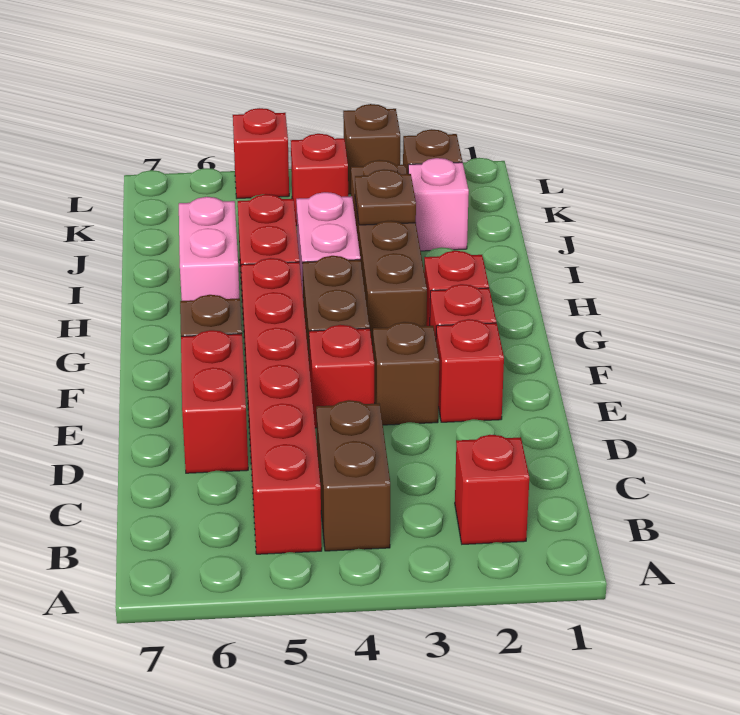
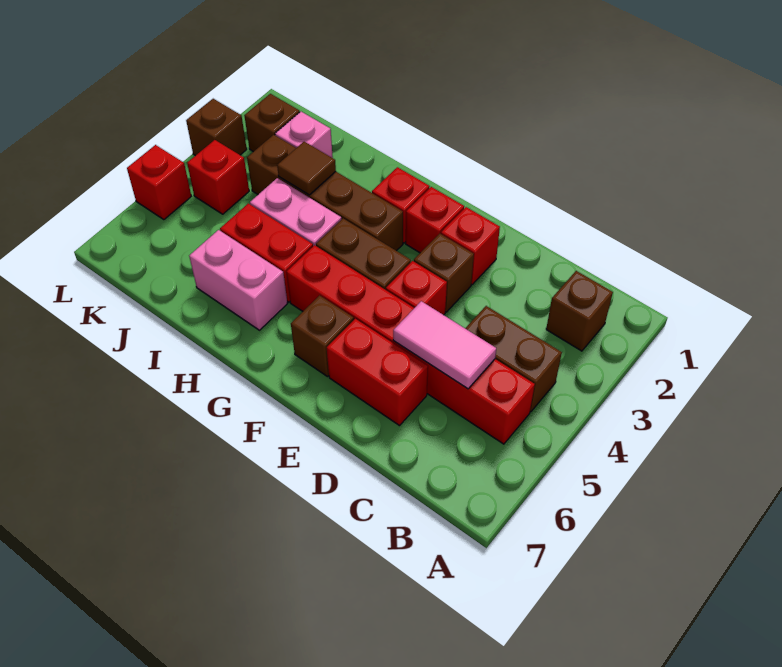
red brick B2 level 1 -> brown brick B2 level 1
none -> pink tile C5:D5 level 2
brown plate I3 level 2 -> brown tile I3 level 2

